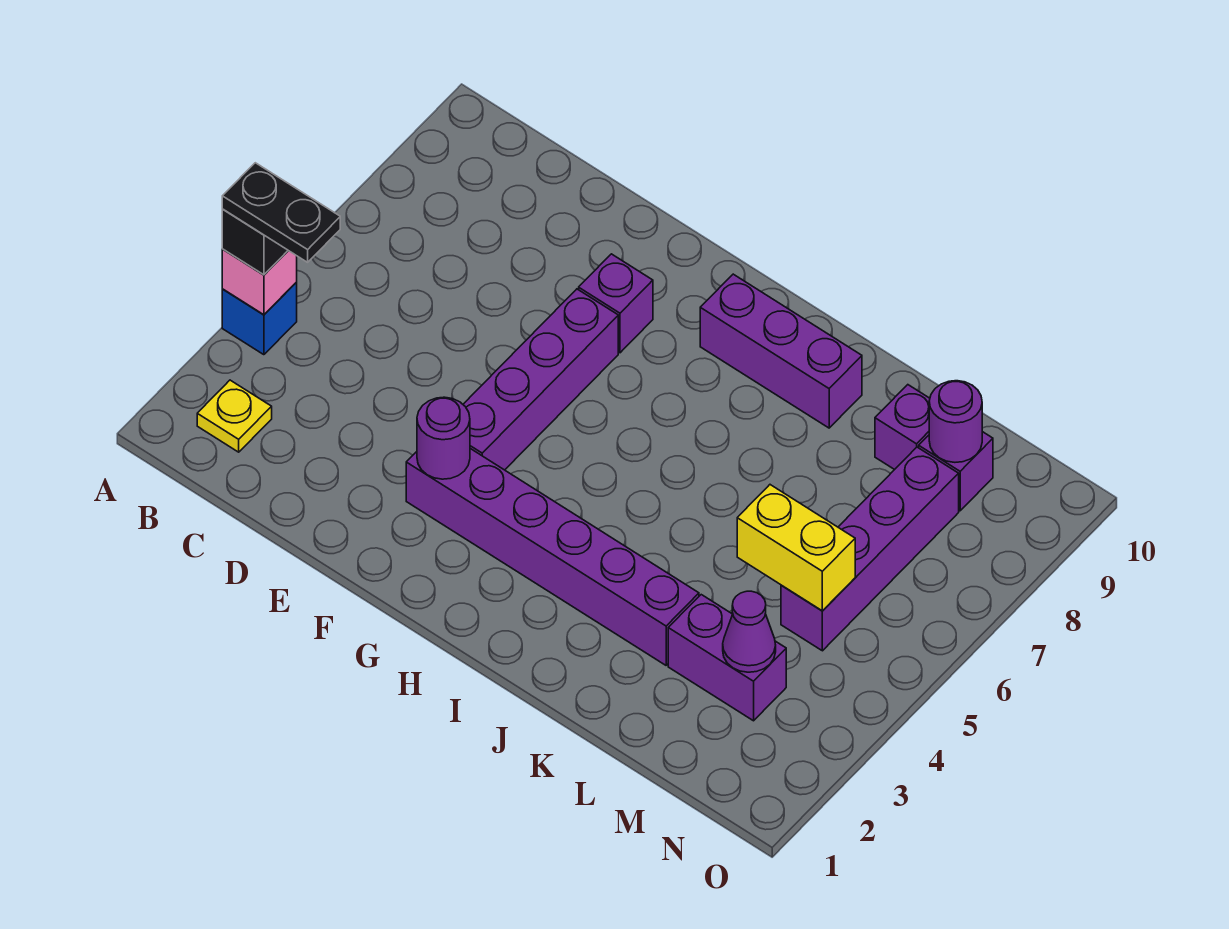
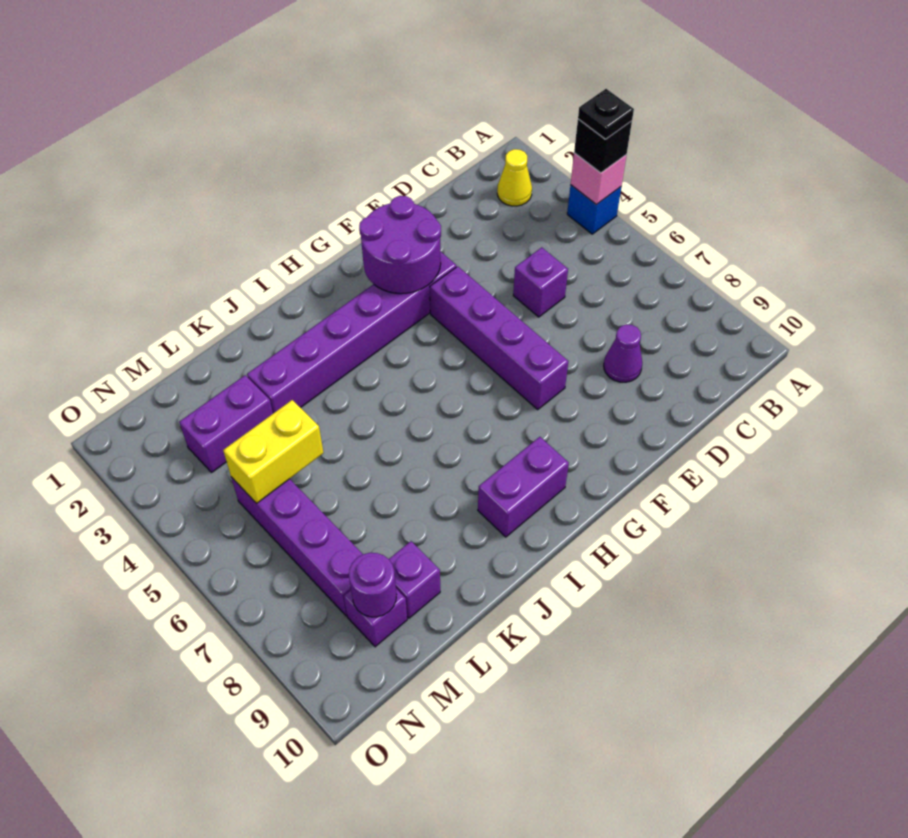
black plate A4:B4 level 4 -> black plate A4 level 4
yellow plate B2 level 1 -> yellow cone B2 level 1
purple round brick F3 level 2 -> purple round brick F2:G3 level 2
purple brick F8 level 1 -> purple brick D5 level 1
purple brick H9:J9 level 1 -> purple brick H9:I9 level 1
purple cone M3 level 2 -> purple cone D8 level 1

